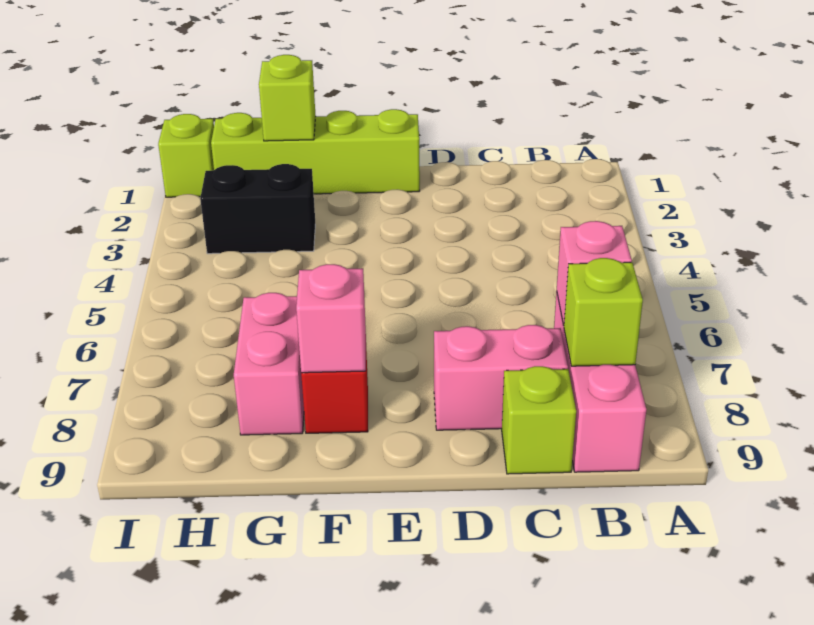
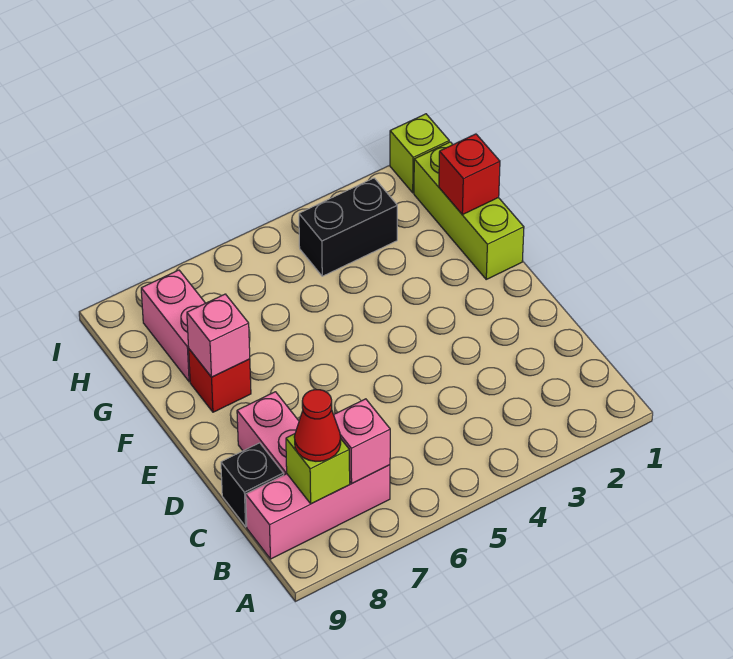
none -> red cone B8 level 3
lime brick C9 level 1 -> black brick C9 level 1
lime brick E1:H1 level 1 -> lime brick F1:H1 level 1
lime brick G1 level 2 -> red brick G1 level 2
black brick G3:H3 level 1 -> black brick H3:H4 level 1
pink brick G7:G8 level 1 -> pink brick G8:H8 level 1

